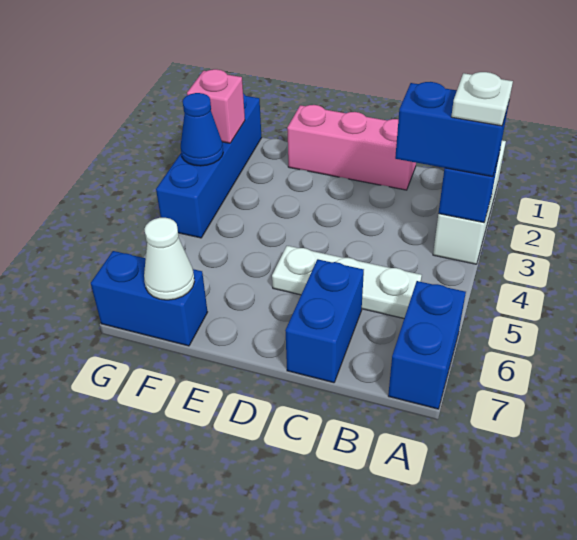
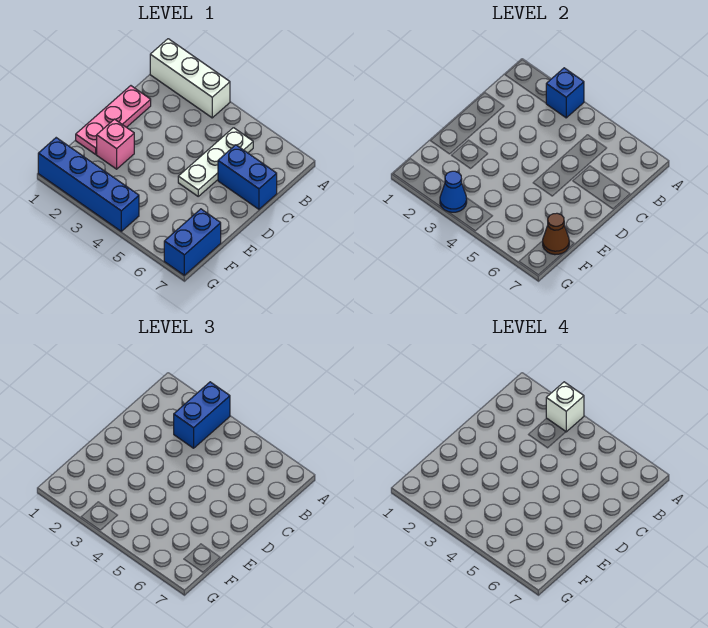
white plate A3 level 4 -> white brick A3 level 4
blue brick A6:A7 level 1 -> none
pink brick C1:E1 level 1 -> pink plate C1:E1 level 1
white cone F7 level 2 -> brown cone F7 level 2
pink brick G2 level 2 -> pink brick E2 level 1

